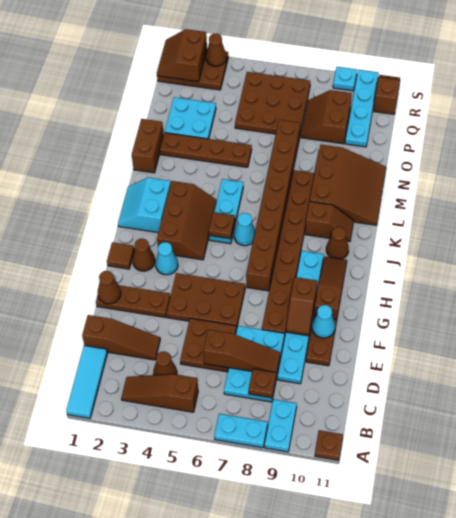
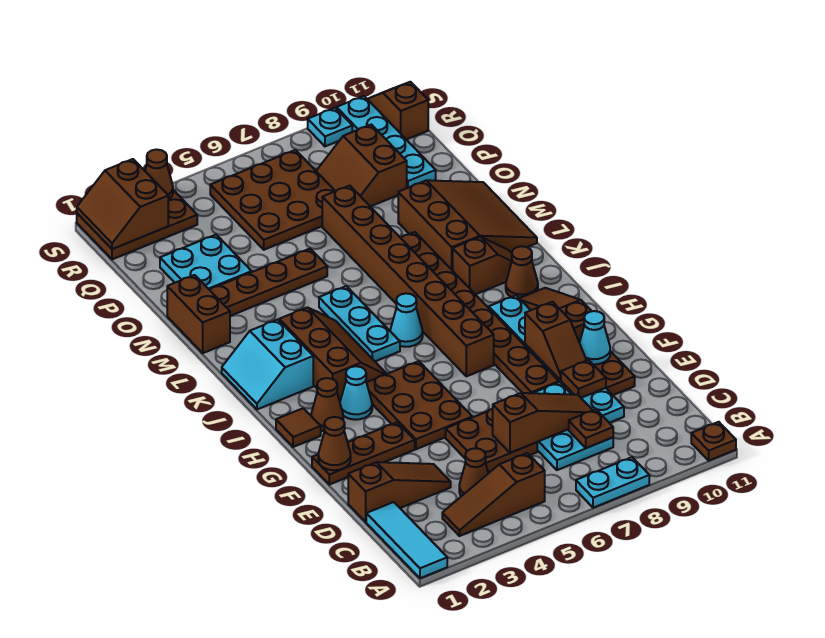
cyan plate A9:B9 level 1 -> none
brown plate F4:G6 level 1 -> brown plate F4:H5 level 1
brown plate J5 level 2 -> brown plate E9 level 2

